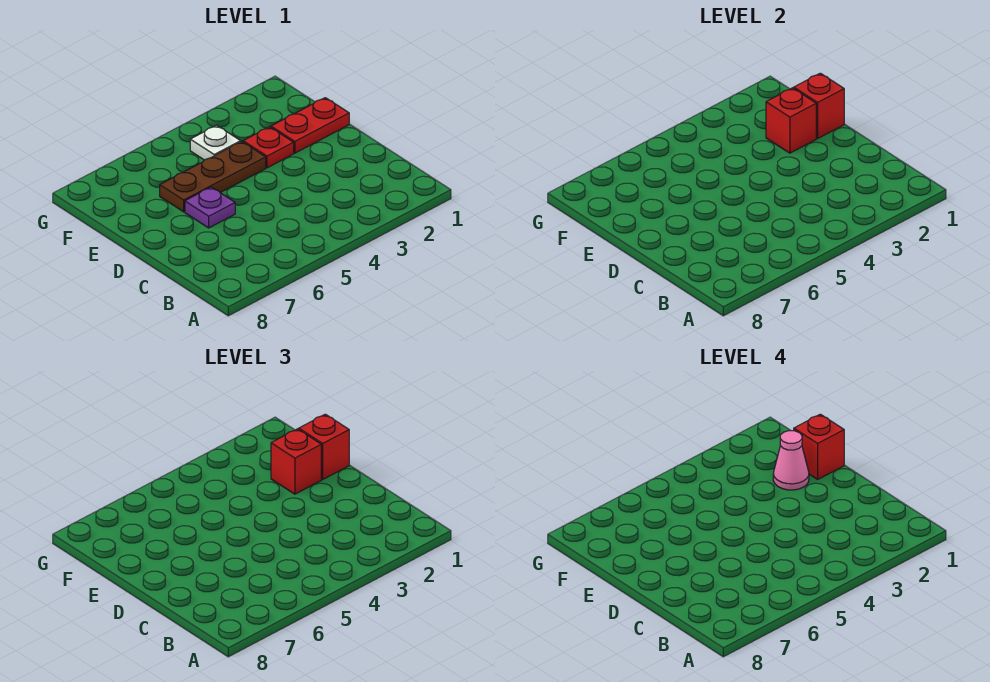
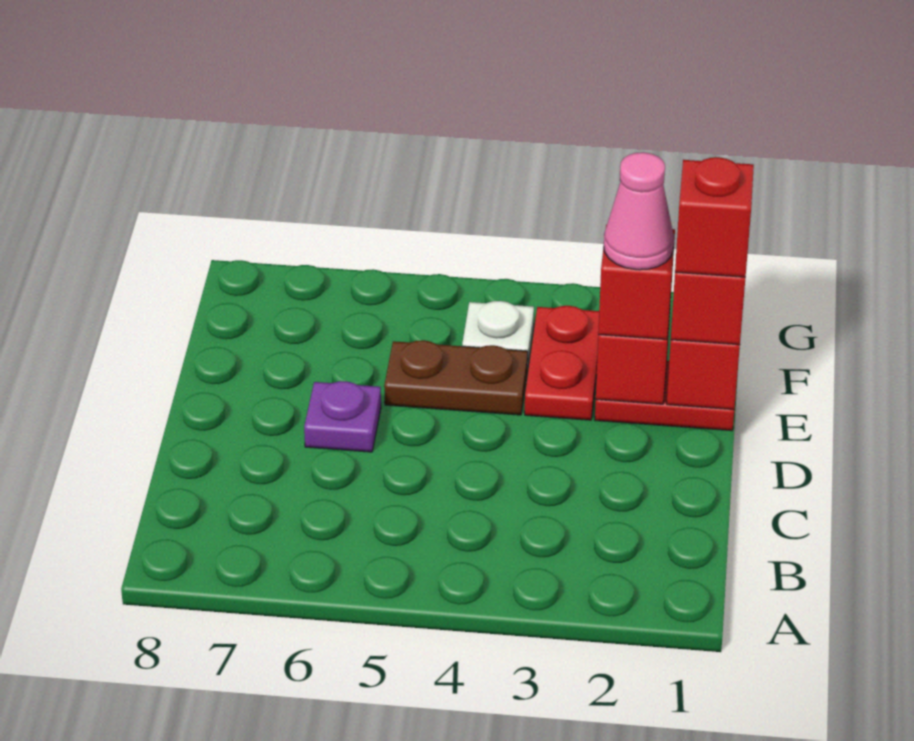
red plate E3 level 1 -> red plate E3:F3 level 1
brown plate E4:E6 level 1 -> brown plate E4:E5 level 1

